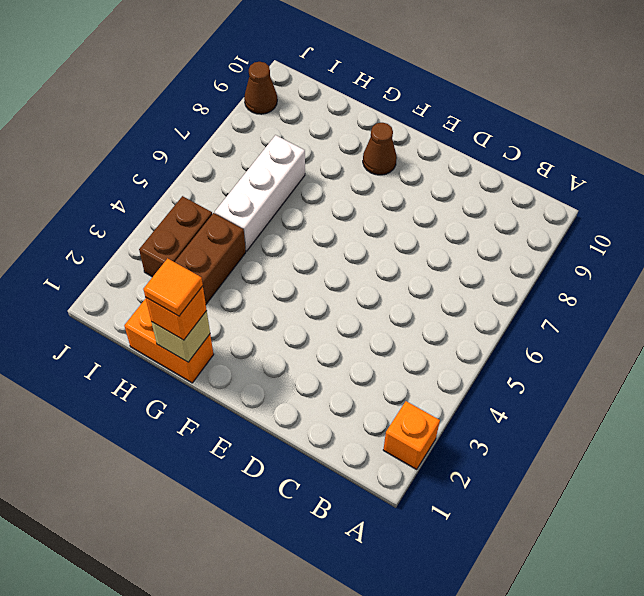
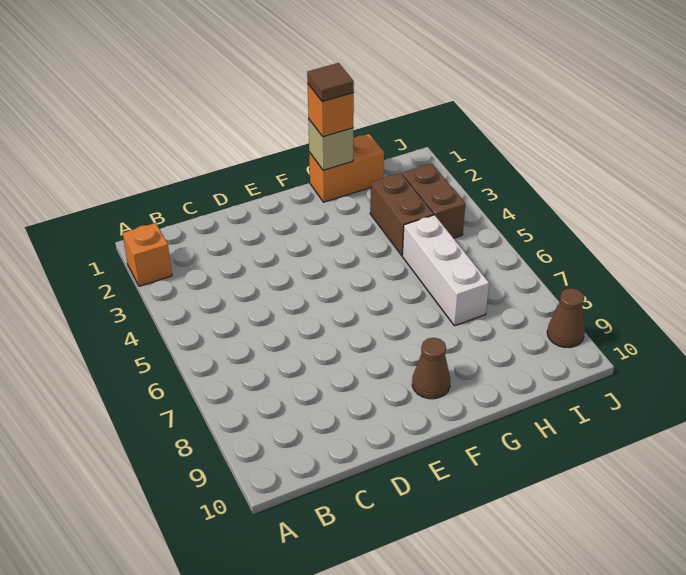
orange tile G1 level 4 -> brown tile G1 level 4

